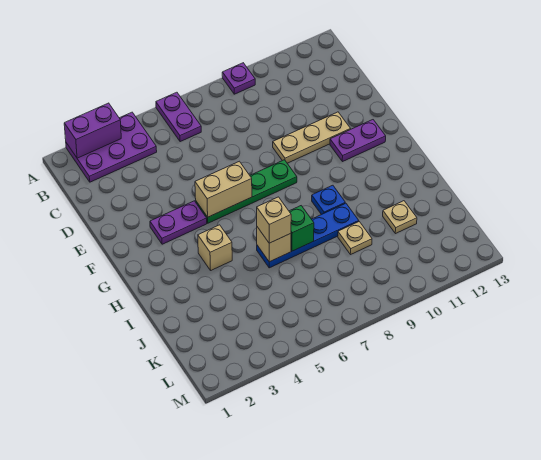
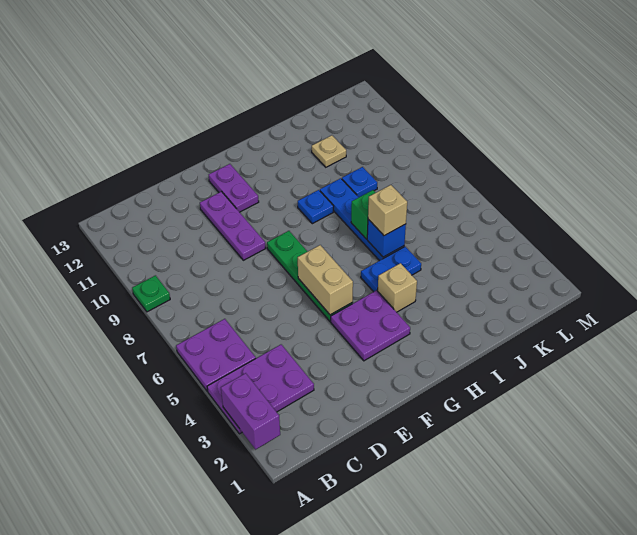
purple plate A2:B4 level 1 -> purple plate A3:C4 level 1
purple plate A6:B6 level 1 -> purple plate A5:B6 level 1
purple plate A9 level 1 -> green plate A9 level 1
tan plate E9:E11 level 1 -> purple plate E9:E11 level 1
purple plate F3:F4 level 1 -> purple plate F3:G4 level 1
none -> blue plate H5:I5 level 1
tan brick I6 level 2 -> blue brick I6 level 2
tan plate J9 level 1 -> blue plate J9 level 1

